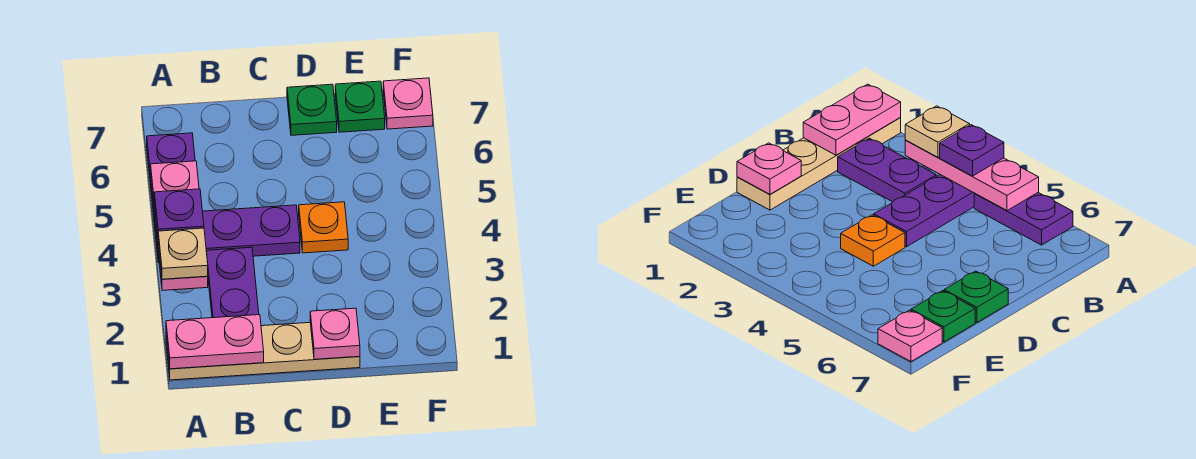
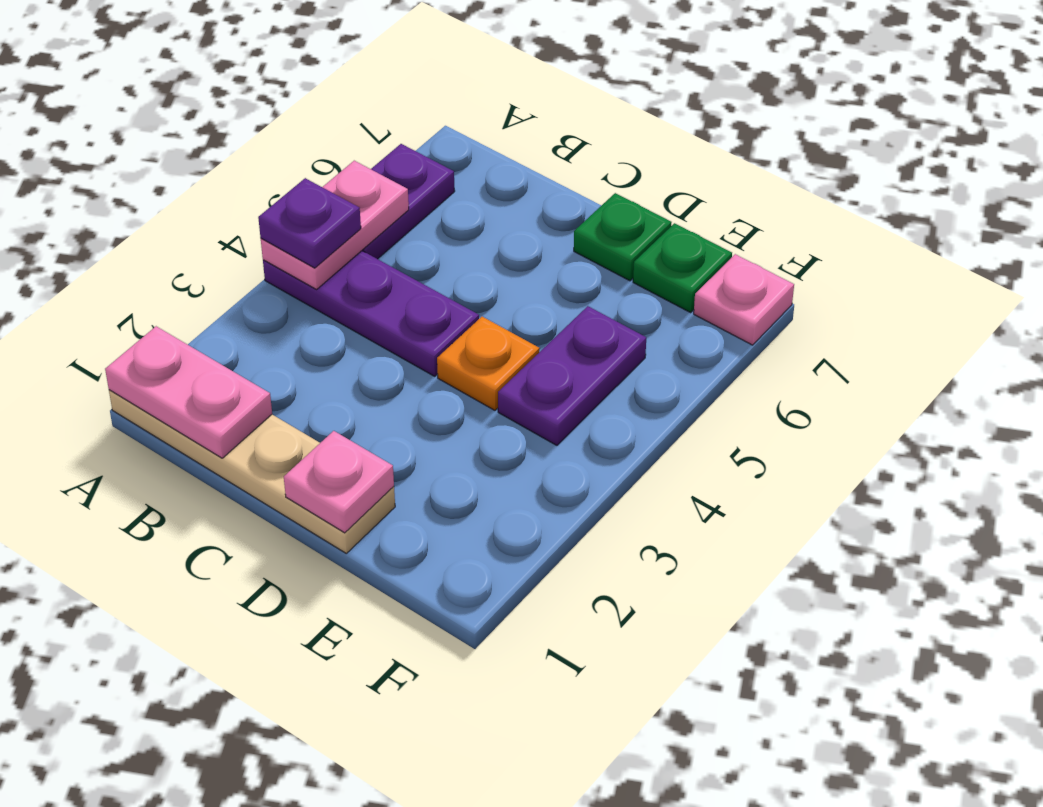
pink plate A3:A5 level 2 -> pink plate A4:A5 level 2
tan plate A3 level 3 -> none
purple plate B2:B3 level 1 -> purple plate E4:E5 level 1

